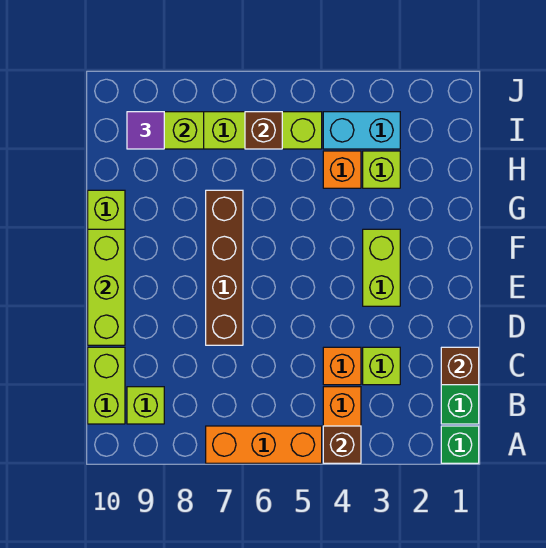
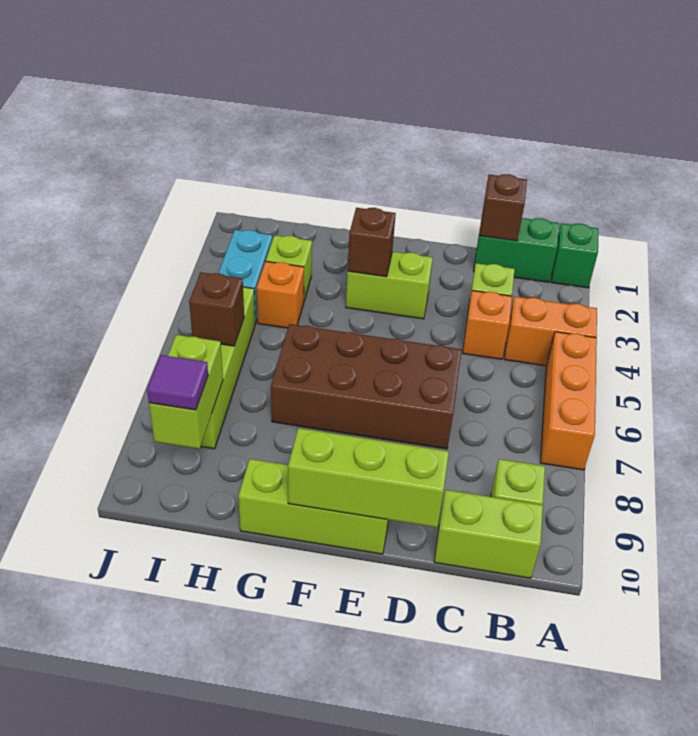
brown brick A4 level 2 -> brown brick F3 level 2
brown brick D7:G7 level 1 -> brown brick D6:G7 level 1

